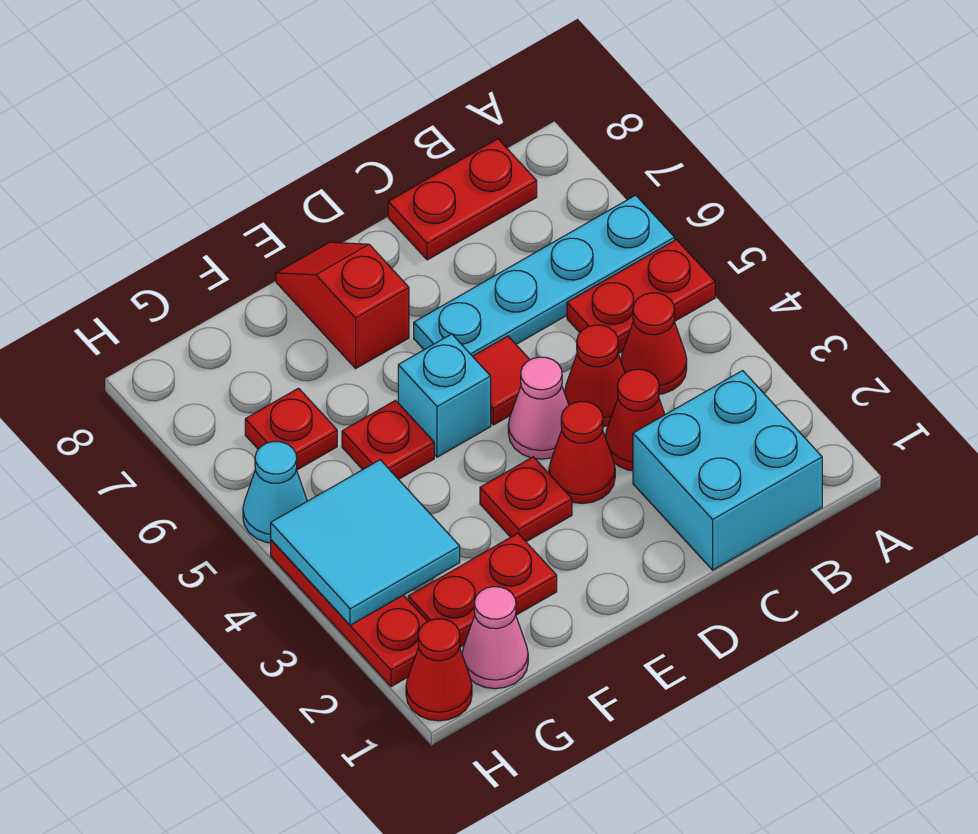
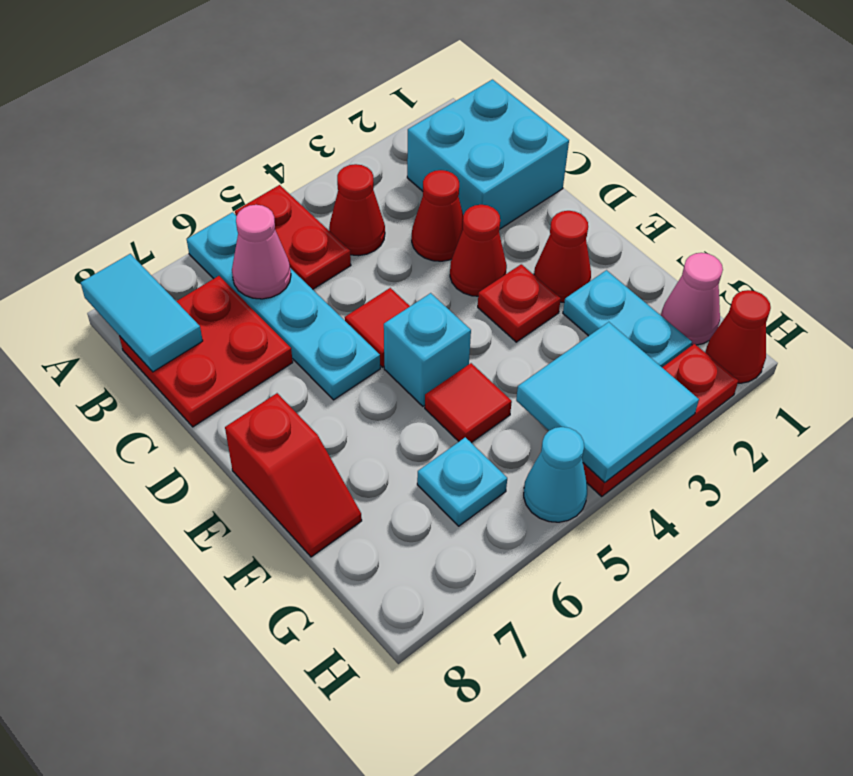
none -> cyan tile A8:B8 level 2
red plate B8:C8 level 1 -> red plate B7:C8 level 1
red cone C4 level 1 -> red cone E2 level 1
pink cone D4 level 1 -> pink cone B6 level 2
red slope E7:E8 level 1 top 7 -> red slope E8:F8 level 1 top E
red plate F2:G2 level 1 -> cyan plate F2:G2 level 1
red plate F5 level 1 -> red tile F5 level 1
red plate G6 level 1 -> cyan plate G6 level 1

